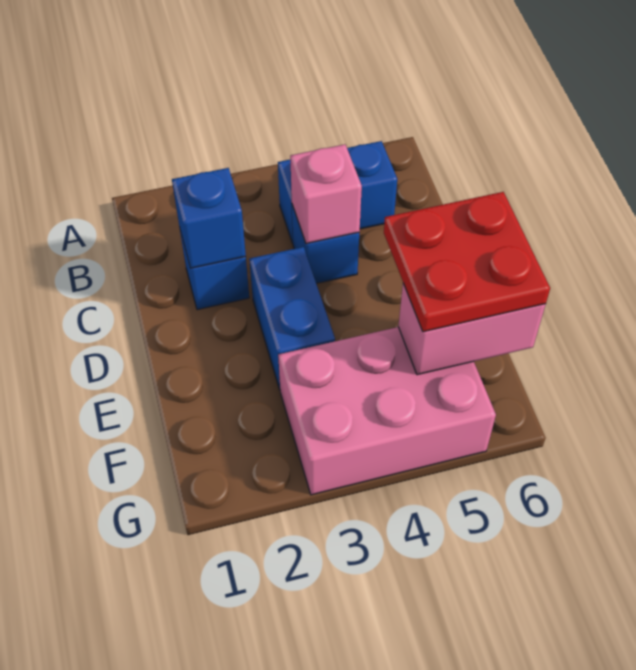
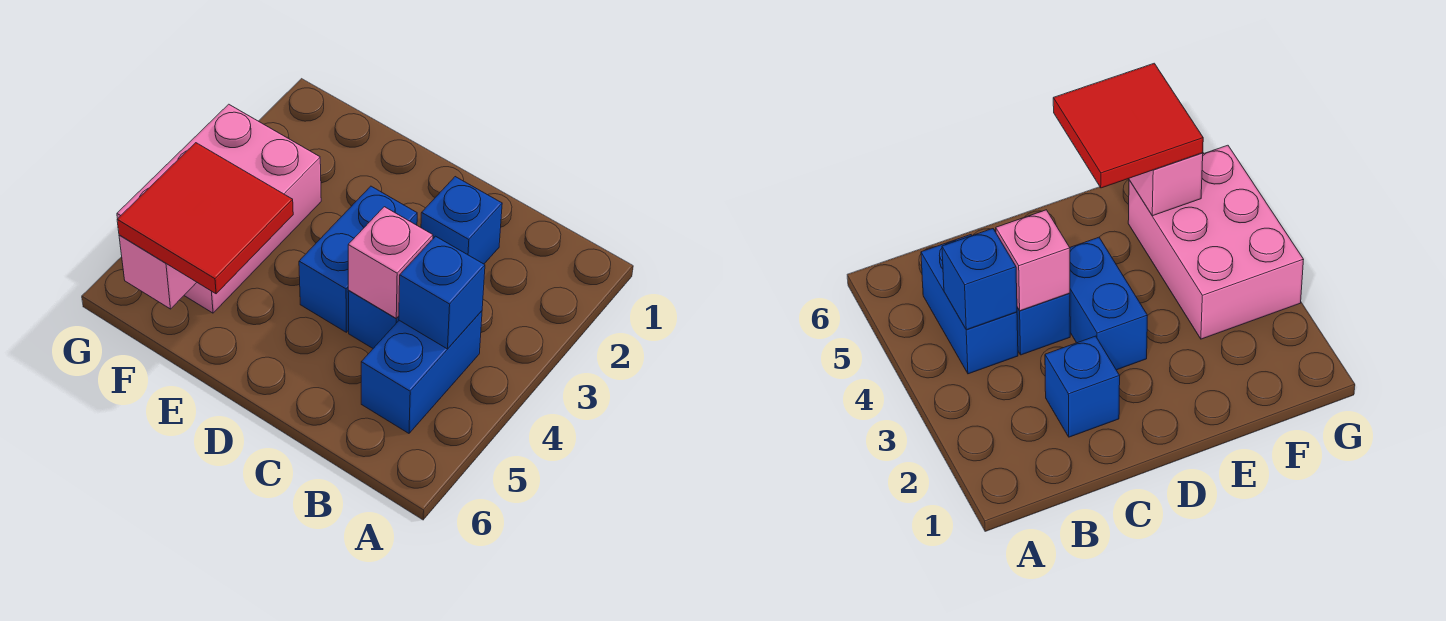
blue brick C2 level 2 -> blue brick B4 level 2
blue brick D3:E3 level 1 -> blue brick D3:D4 level 1
red plate E5:F6 level 3 -> red tile E5:F6 level 3

